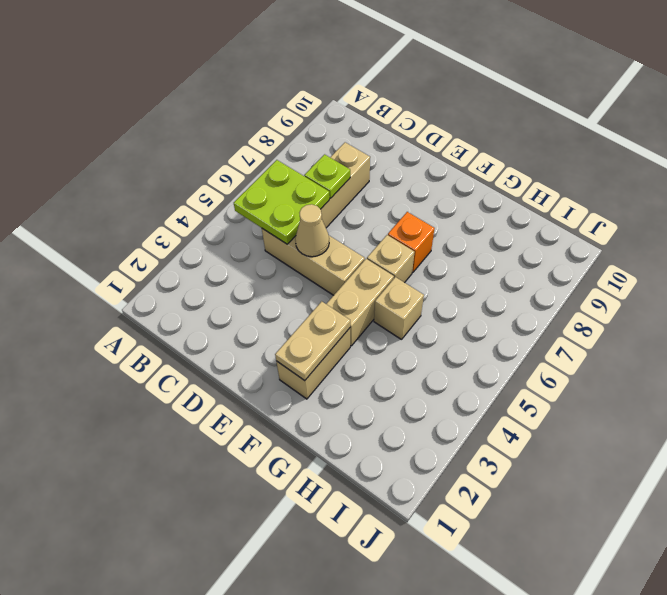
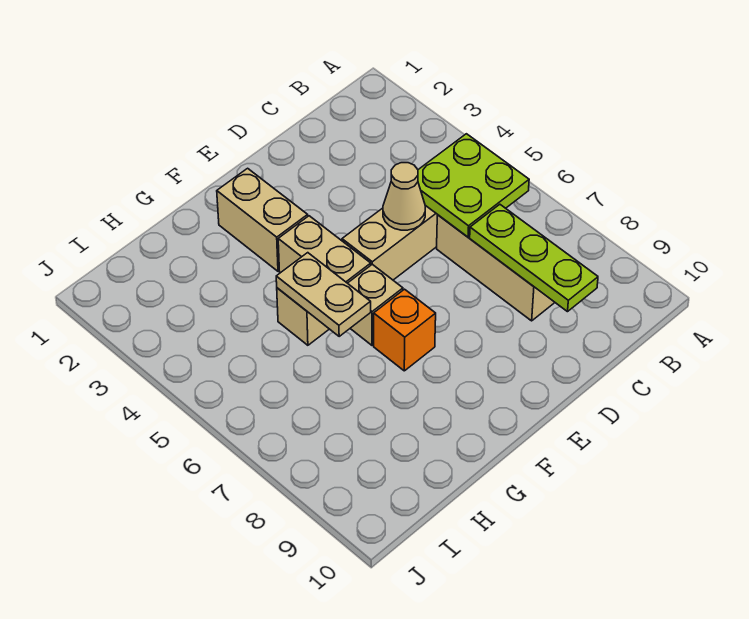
lime plate C7 level 2 -> lime plate C7:C9 level 2
tan plate F2:F3 level 2 -> tan plate G5:G6 level 2

